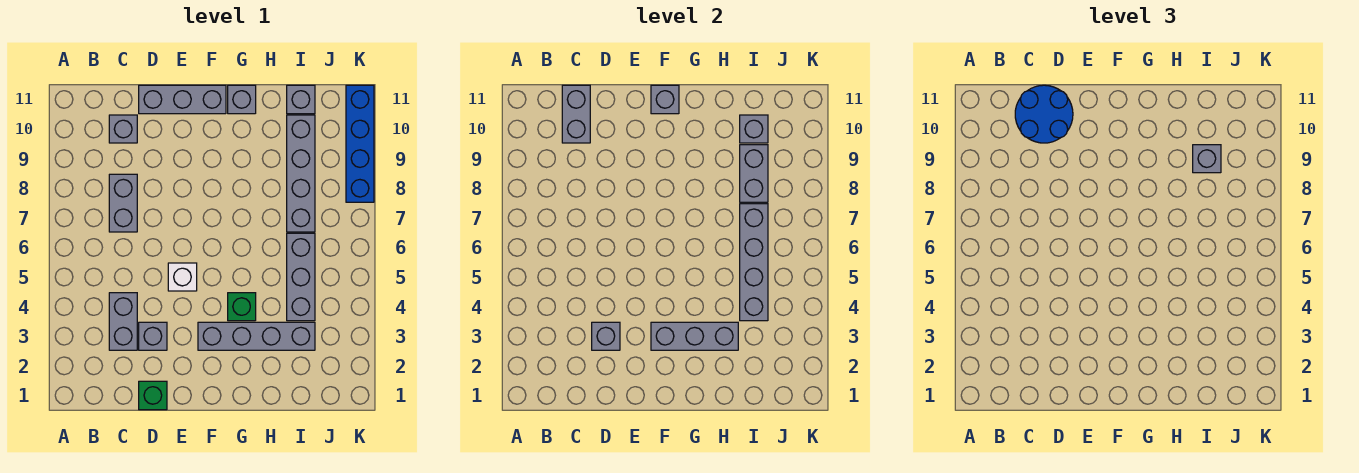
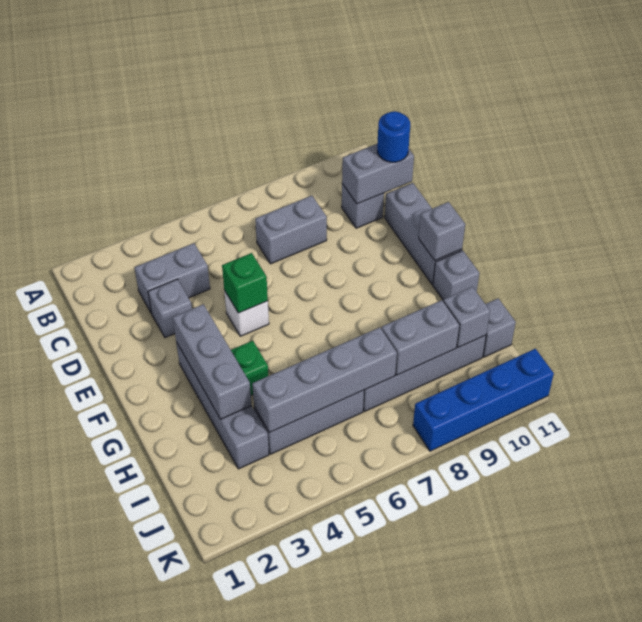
blue round brick C10:D11 level 3 -> blue round brick C11 level 3
green brick D1 level 1 -> green brick E5 level 2
grey brick D3 level 2 -> none
grey brick I9 level 3 -> none

